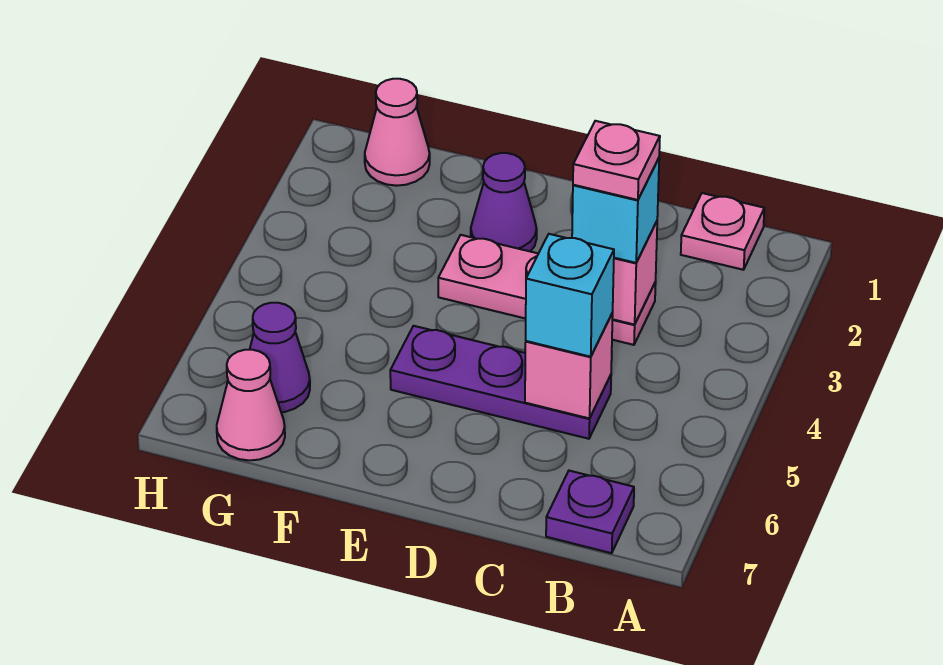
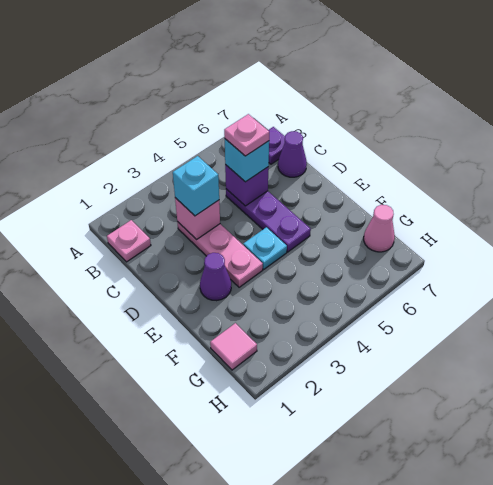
pink plate C3 level 4 -> pink plate C5 level 4
pink brick C5 level 2 -> purple brick C5 level 2
none -> cyan plate E4 level 1
pink cone G1 level 1 -> pink tile G1 level 1
purple cone G6 level 1 -> purple cone C7 level 1

